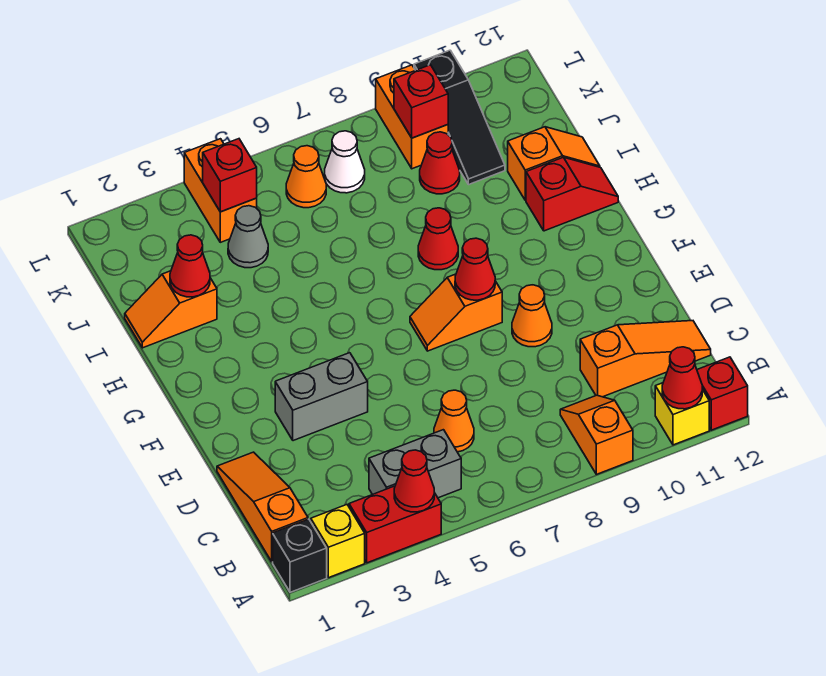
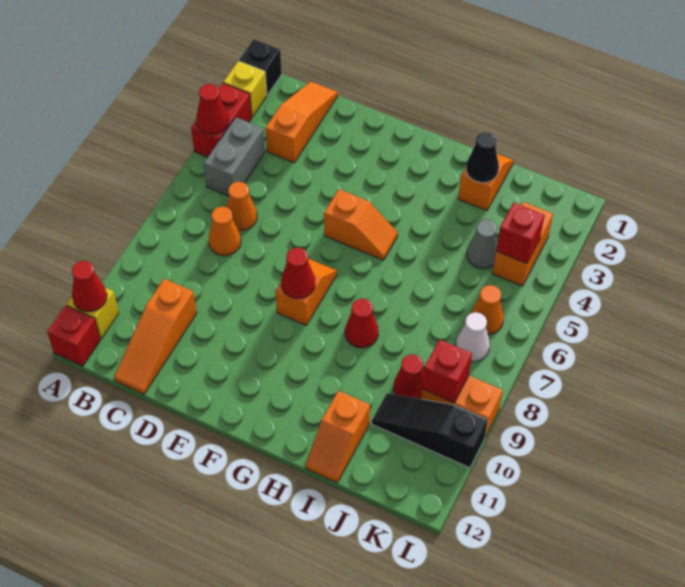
orange slope A9:B9 level 1 top A -> orange slope F5:G5 level 1 top F
orange slope B1:D1 level 1 top B -> orange slope C1:C3 level 1 top 3
grey brick E3:E4 level 1 -> none
orange cone E9 level 1 -> orange cone C7 level 1
red slope H11:H12 level 1 top 11 -> none
red cone I2 level 2 -> black cone I2 level 2
orange brick K4:L4 level 1 -> orange brick K3:K4 level 1

